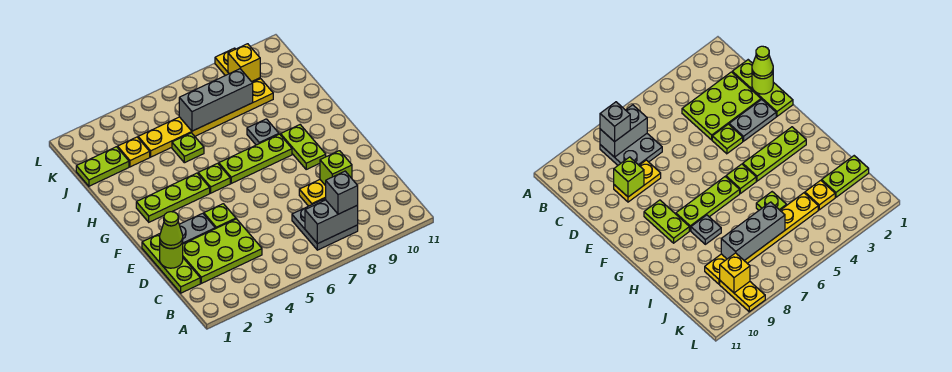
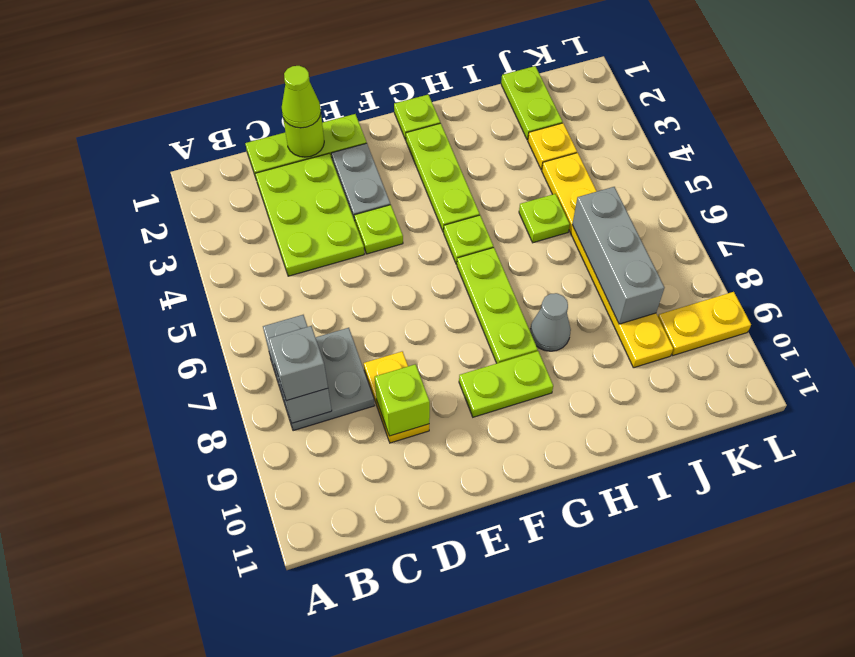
none -> lime plate G1 level 1
grey plate H8 level 1 -> grey cone H8 level 1
yellow brick K9 level 2 -> none

